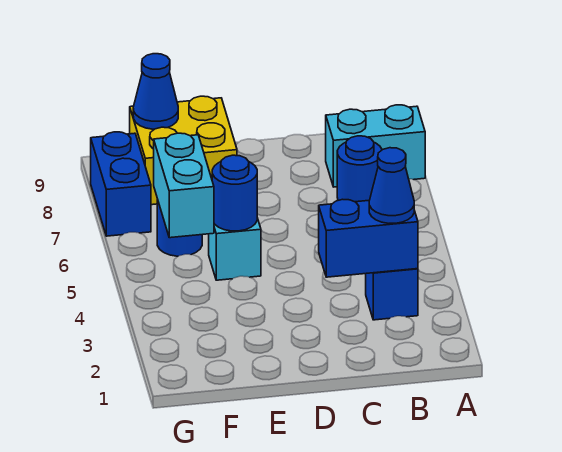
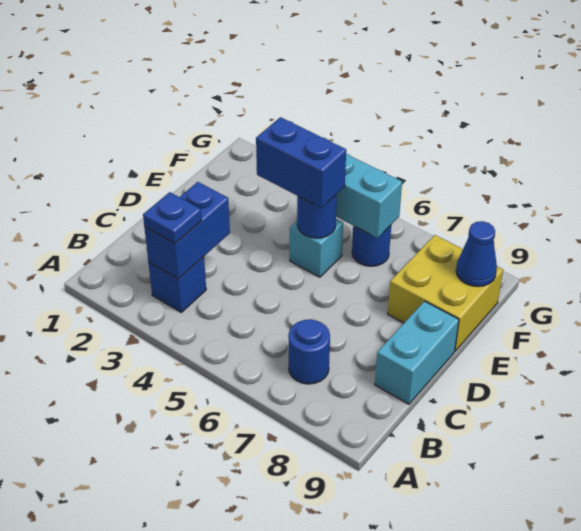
cyan brick A8:B8 level 1 -> cyan brick C9:D9 level 1
blue cone B3 level 3 -> blue plate B3 level 3
blue brick G7:G8 level 1 -> blue brick E4:E5 level 3

